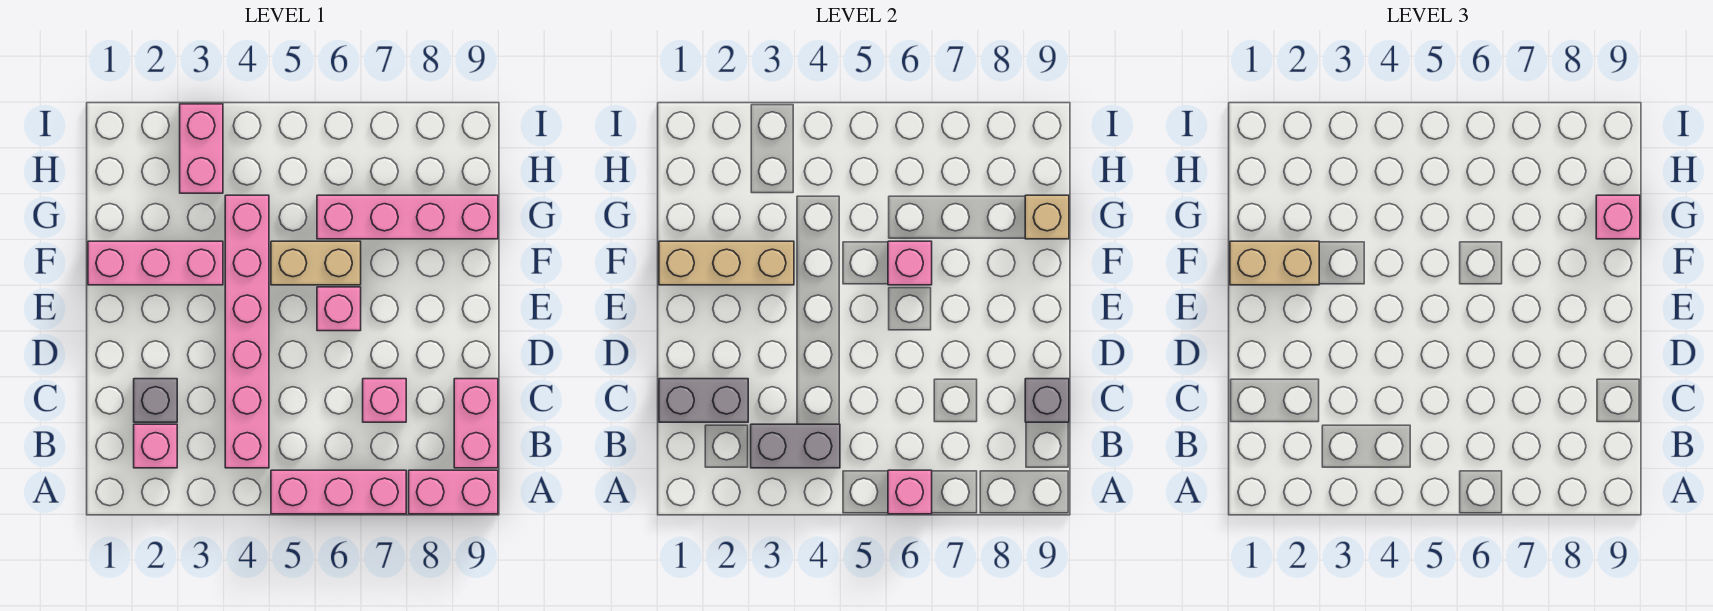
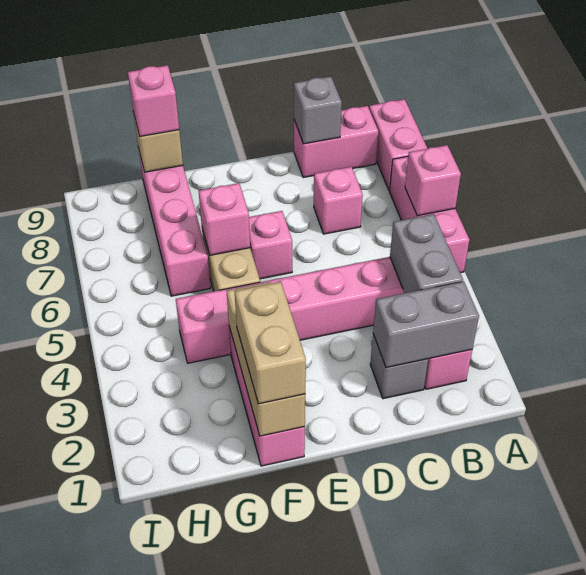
grey brick C1:C2 level 2 -> grey brick B2:C2 level 2
pink brick H3:I3 level 1 -> none

